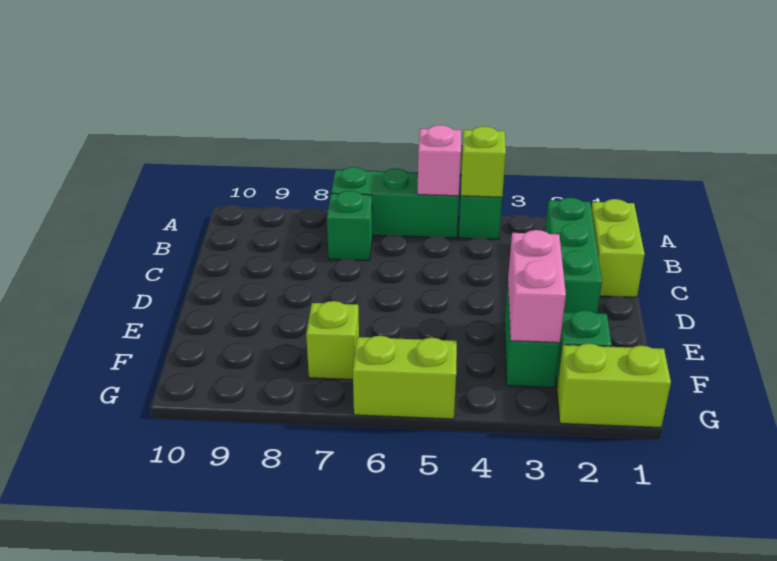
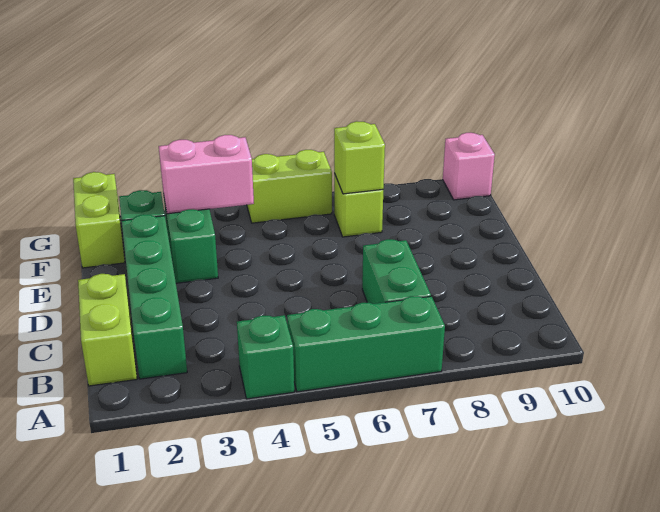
lime brick A4 level 2 -> lime brick F7 level 2
pink brick A5 level 2 -> pink brick G10 level 1
green brick B2:D2 level 1 -> green brick B2:E2 level 1
green brick B7 level 1 -> green brick B7:C7 level 1
pink brick E3:F3 level 2 -> pink brick F3:F4 level 2
lime brick G1:G2 level 1 -> lime brick F1:G1 level 1

